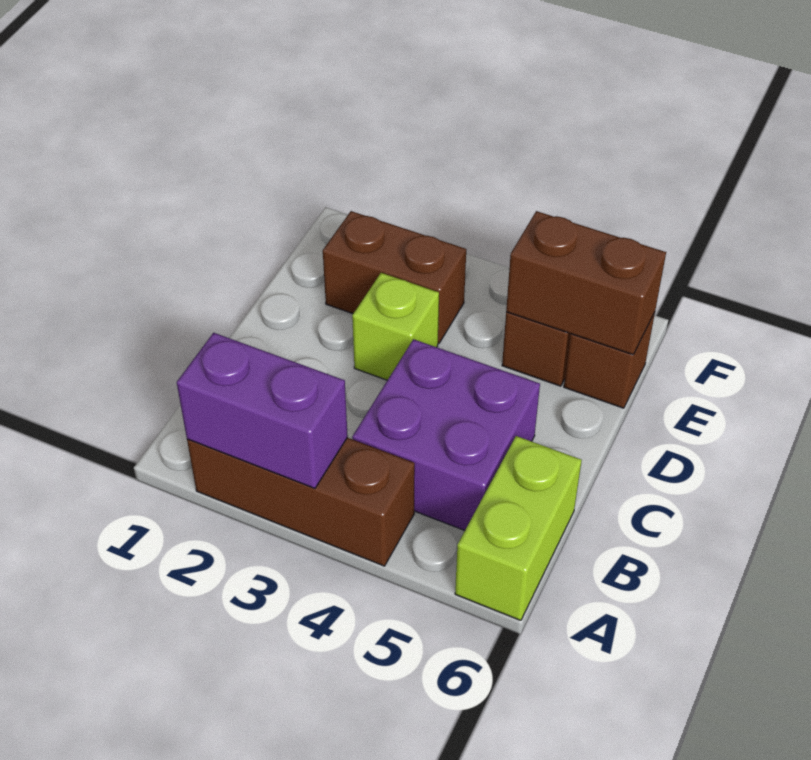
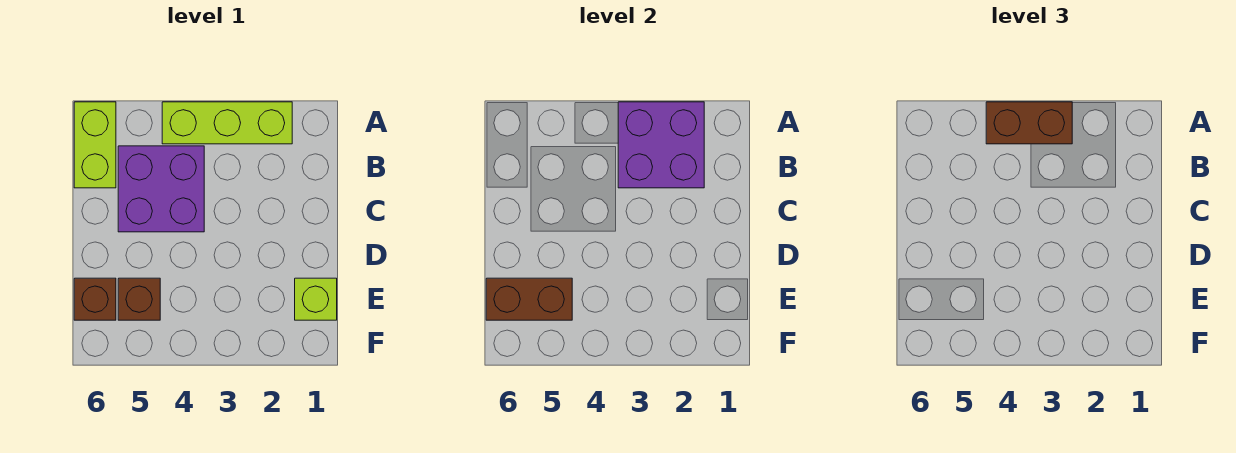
brown brick A2:A4 level 1 -> lime brick A2:A4 level 1
purple brick A2:A3 level 2 -> purple brick A2:B3 level 2
lime brick D3 level 1 -> lime brick E1 level 1
brown brick E2:E3 level 1 -> brown brick A3:A4 level 3

